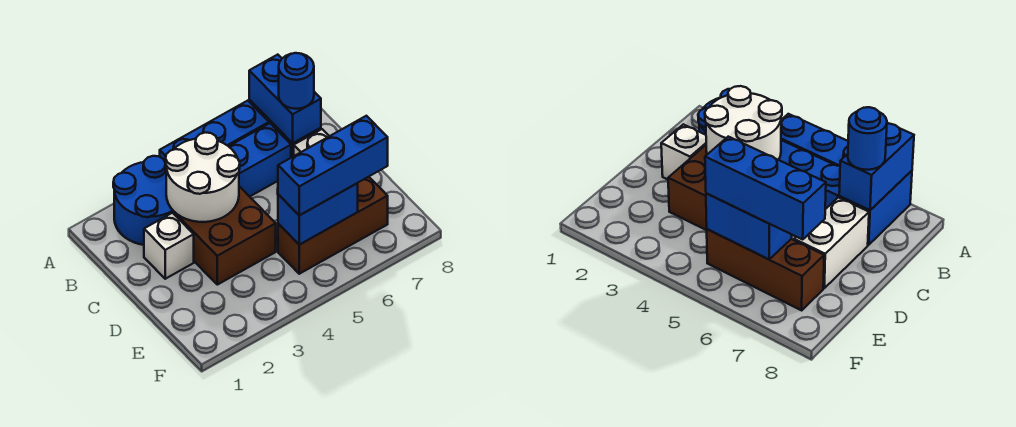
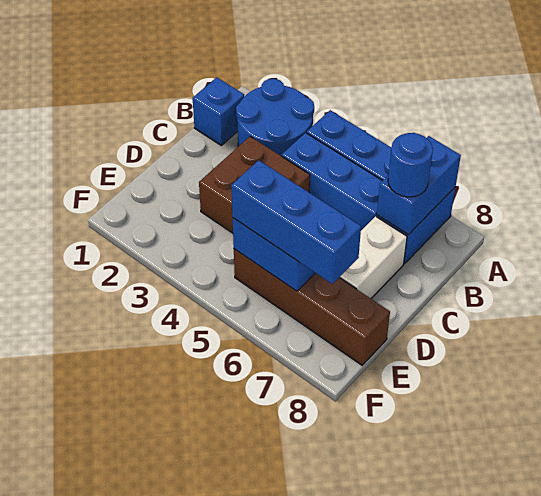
none -> blue brick B1 level 1
white round brick B3:C4 level 2 -> none
white brick C2 level 1 -> none
brown brick E5:E7 level 1 -> brown brick E5:E8 level 1

